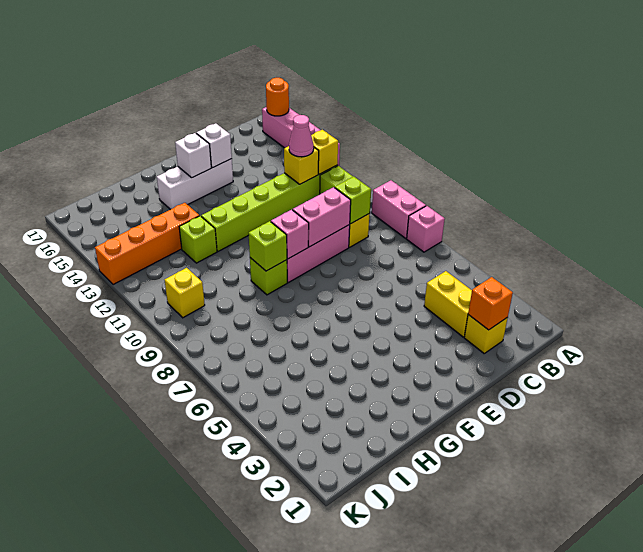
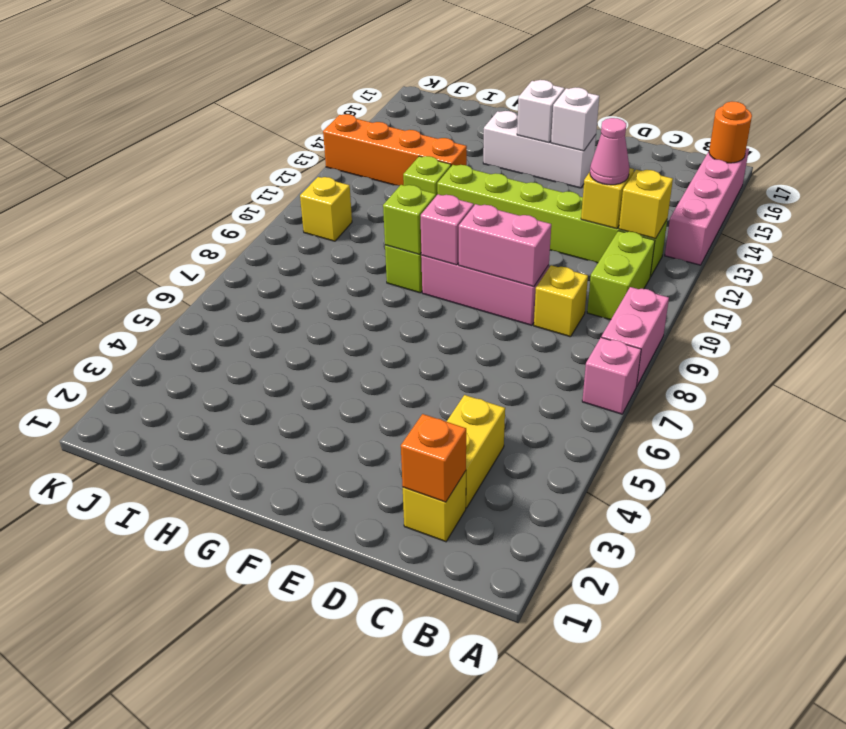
lime brick C9 level 2 -> none

